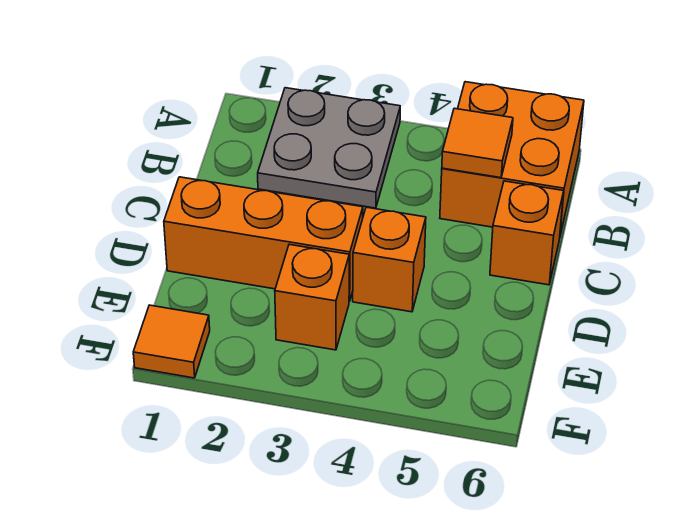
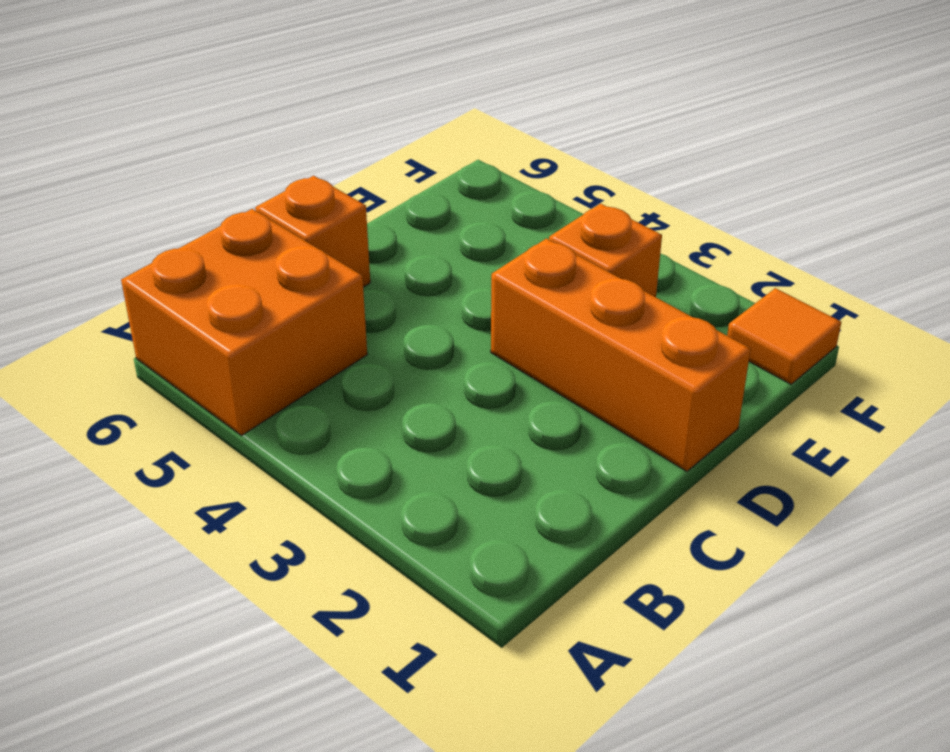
grey plate A2:B3 level 1 -> none
orange tile B5 level 2 -> none
orange brick D4 level 1 -> none

